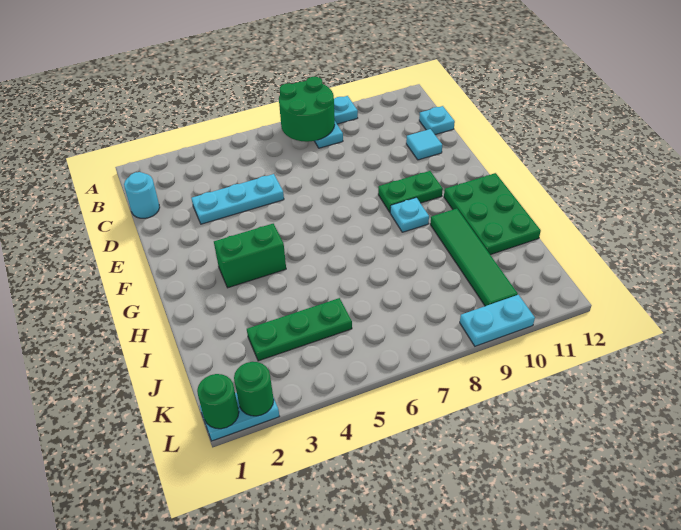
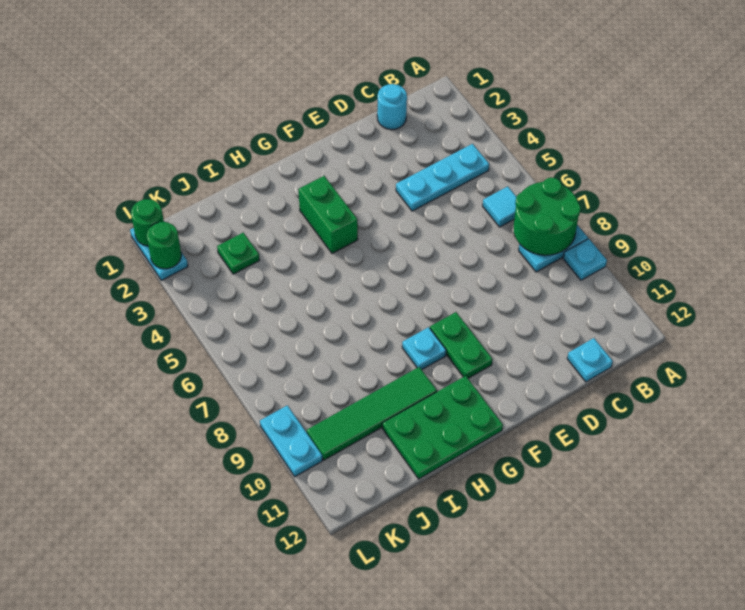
cyan plate D3:D5 level 1 -> cyan plate B4:D4 level 1
cyan tile D11 level 1 -> cyan tile B6 level 1
green plate J3:J5 level 1 -> green plate J3 level 1

